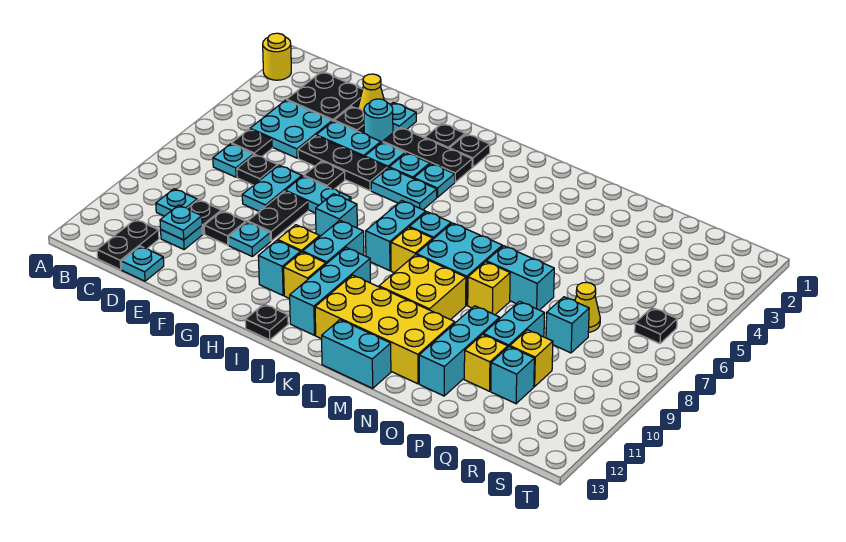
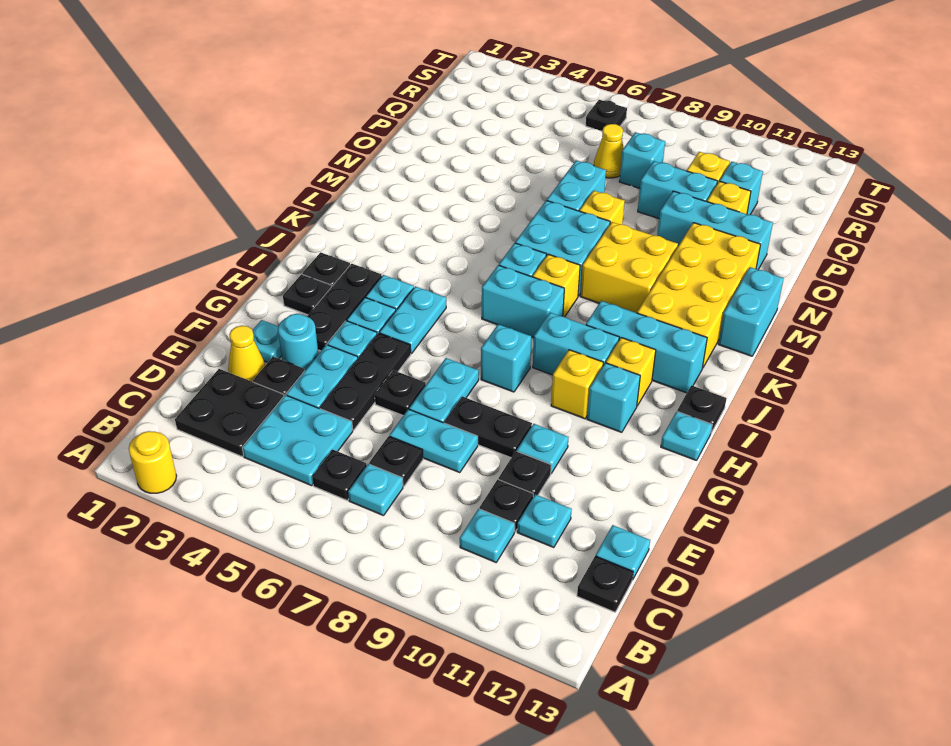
black plate C12:C13 level 1 -> black plate C13 level 1
cyan plate D11 level 2 -> cyan plate H13 level 1

